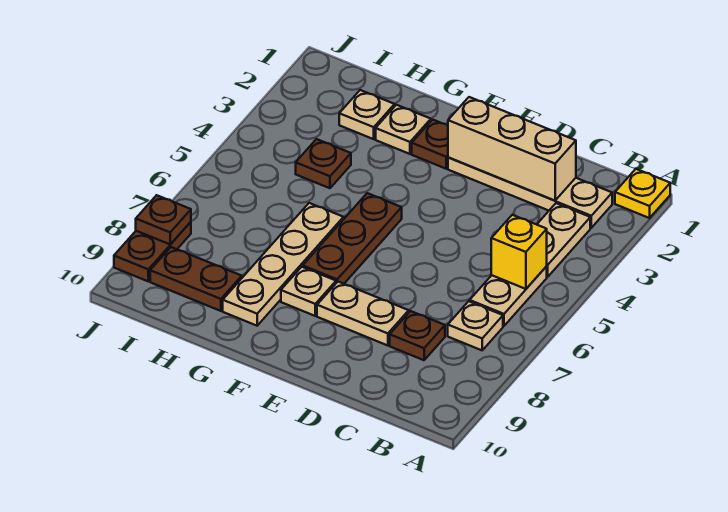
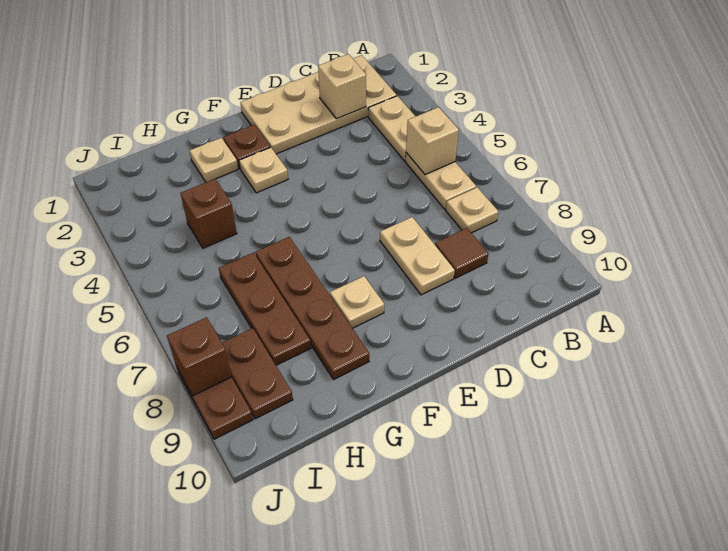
yellow plate A1 level 1 -> none
tan plate B2:E2 level 1 -> tan plate B1:E2 level 1
yellow brick B5 level 2 -> tan brick B5 level 2
tan brick C2:E2 level 2 -> tan brick C2 level 2
brown plate C8 level 1 -> brown tile C8 level 1
tan plate D8:E8 level 1 -> tan plate D7:D8 level 1
brown plate F5:F7 level 1 -> brown plate H6:H8 level 1
tan plate G6:G9 level 1 -> brown plate G6:G9 level 1
tan plate H2 level 1 -> tan plate F3 level 1
brown plate H4 level 1 -> brown brick H4 level 1
brown plate H9:I9 level 1 -> brown plate I8:I9 level 1
brown plate J8 level 2 -> brown brick J8 level 2

